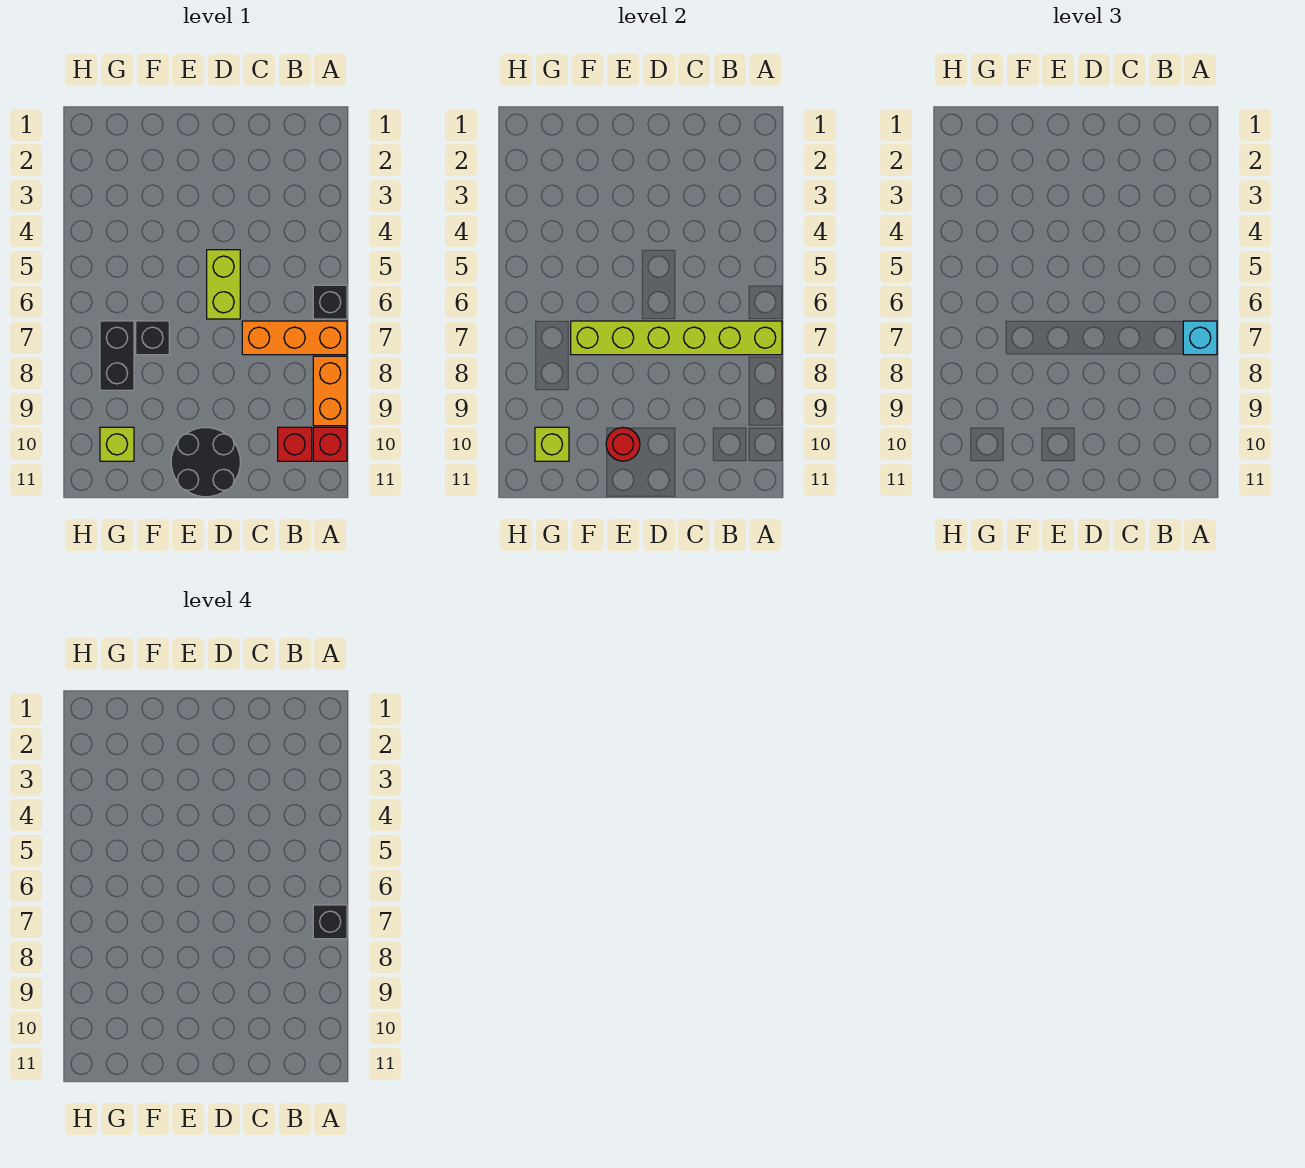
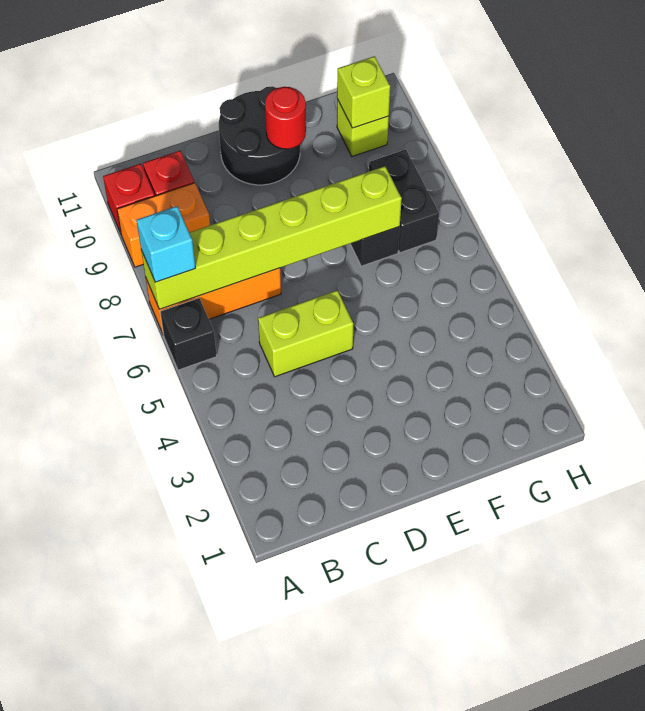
black brick A7 level 4 -> none
orange brick A8:A9 level 1 -> orange brick A9:B9 level 1
lime brick D5:D6 level 1 -> lime brick C5:D5 level 1

